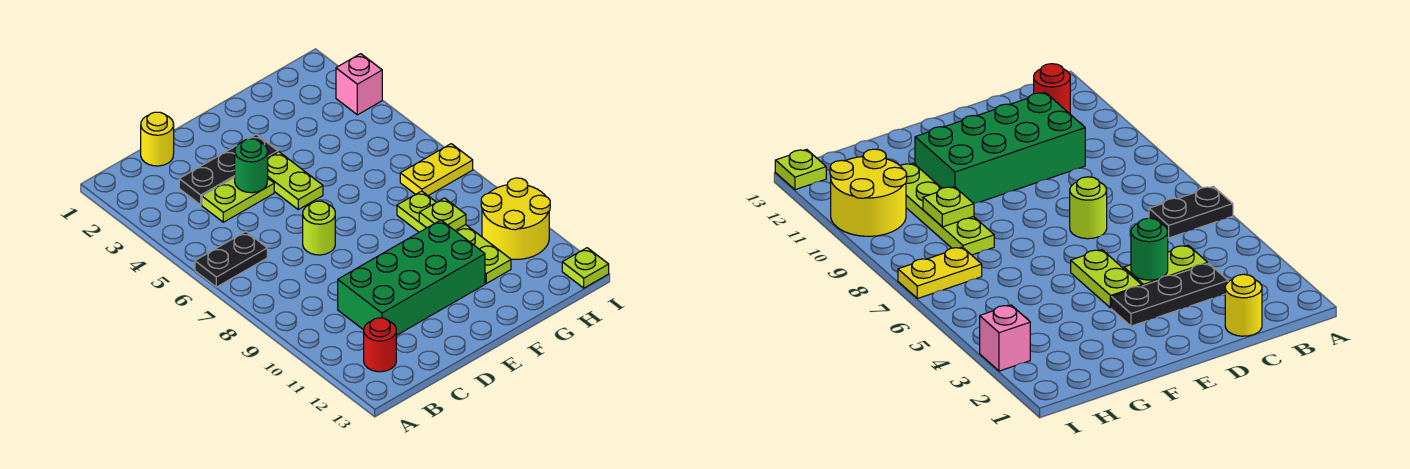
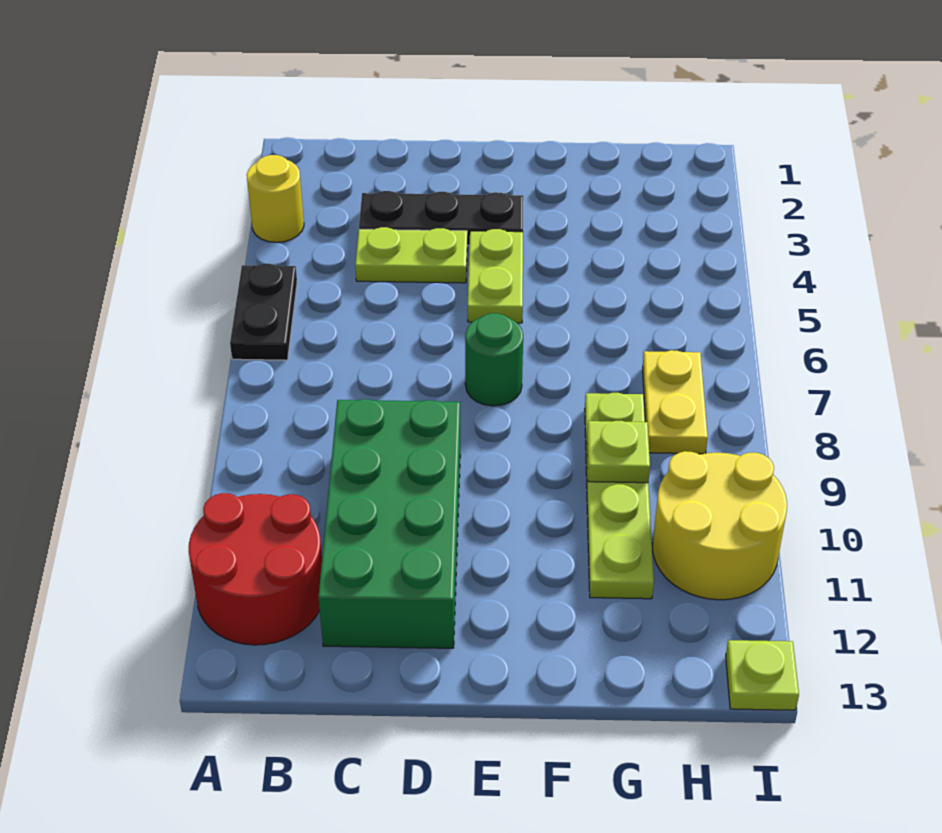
black plate A6:B6 level 1 -> black plate A5:A6 level 1
red round brick B12 level 1 -> red round brick A11:B12 level 1
yellow round brick C1 level 1 -> yellow round brick A3 level 1
green brick C10:F11 level 1 -> green brick C9:D12 level 1
green round brick D4 level 2 -> green round brick E7 level 1
lime round brick D7 level 1 -> none
yellow plate H7:I7 level 1 -> yellow plate H7:H8 level 1
pink brick I3 level 1 -> none

